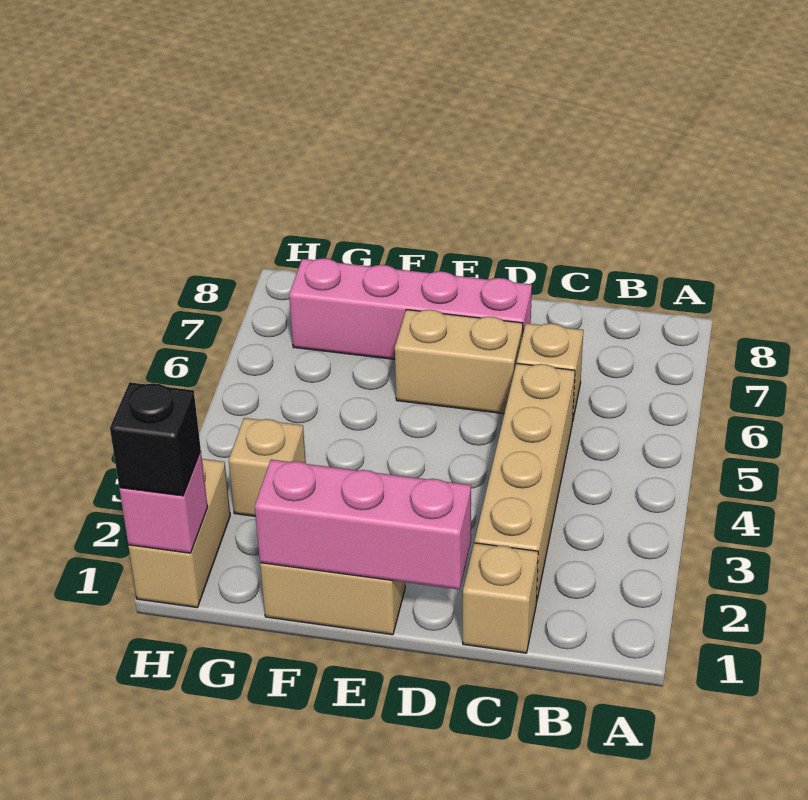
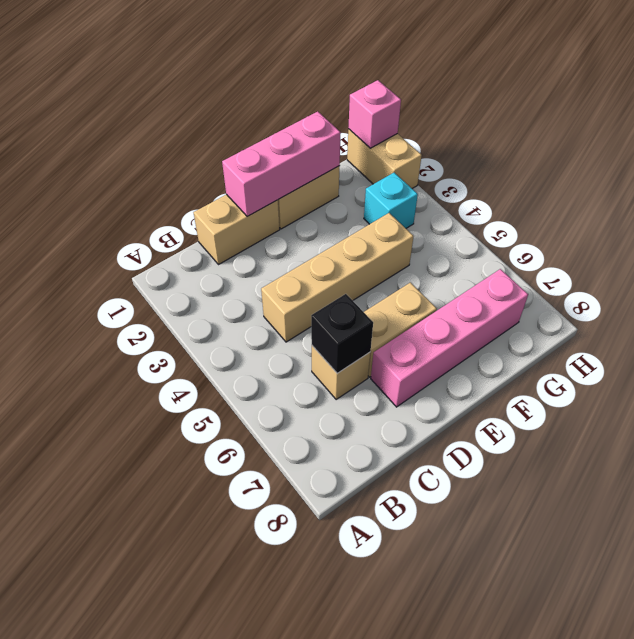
tan brick C1 level 1 -> tan brick C1:D1 level 1
tan brick C2:C5 level 1 -> tan brick C4:F4 level 1
tan brick G3 level 1 -> cyan brick G3 level 1
black brick H1 level 3 -> black brick C6 level 2

